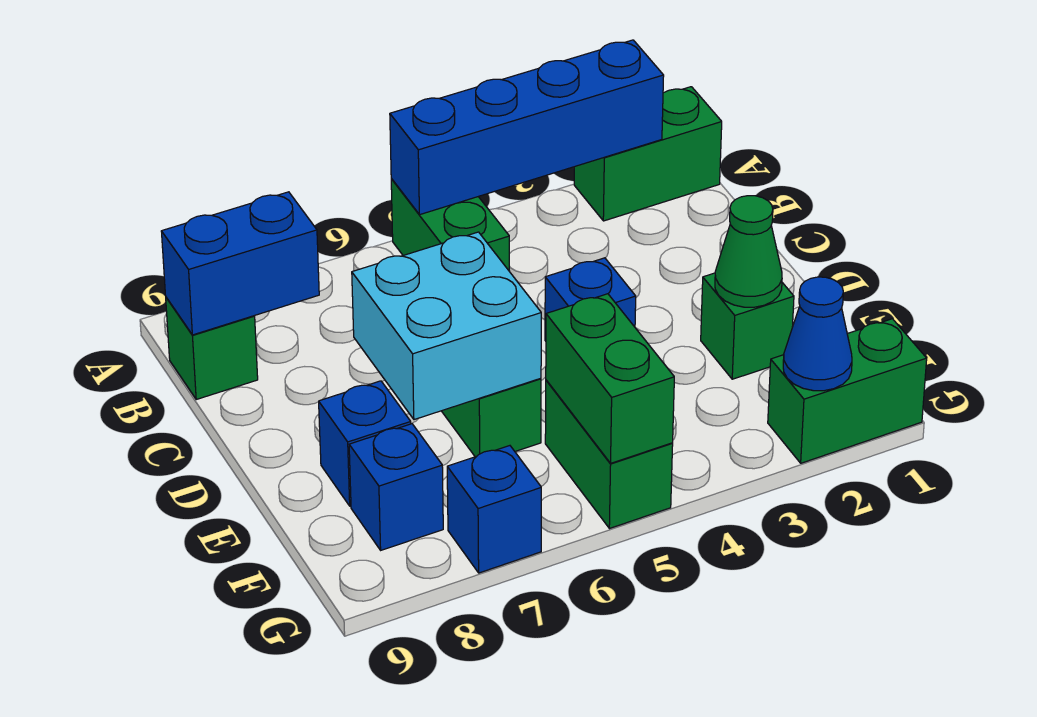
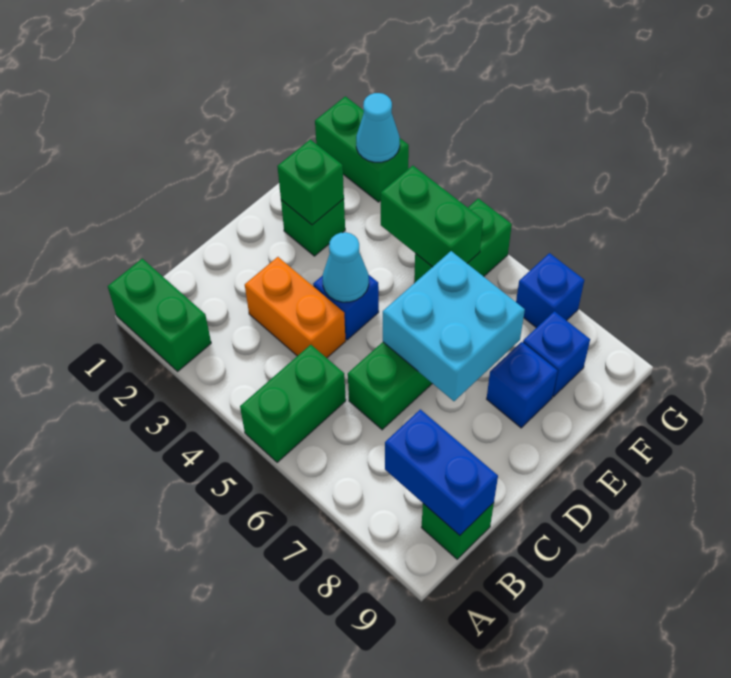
blue brick A2:A5 level 2 -> none
none -> orange brick C3:C4 level 1
none -> cyan cone D4 level 2
green cone E2 level 2 -> green brick E2 level 2
green brick F5:G5 level 2 -> green brick F4:F5 level 2
blue cone G2 level 2 -> cyan cone G2 level 2

